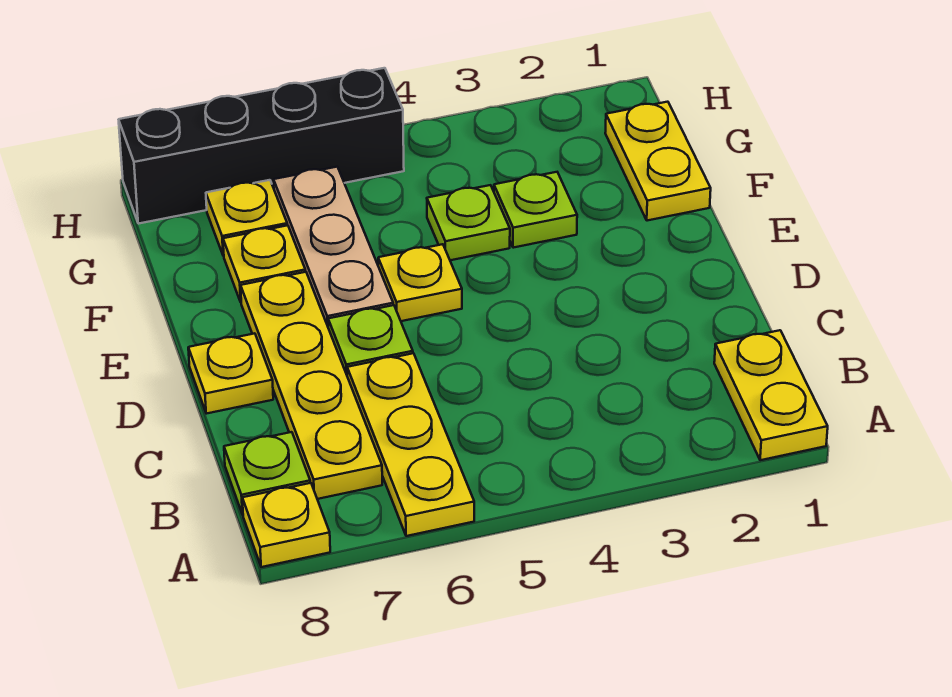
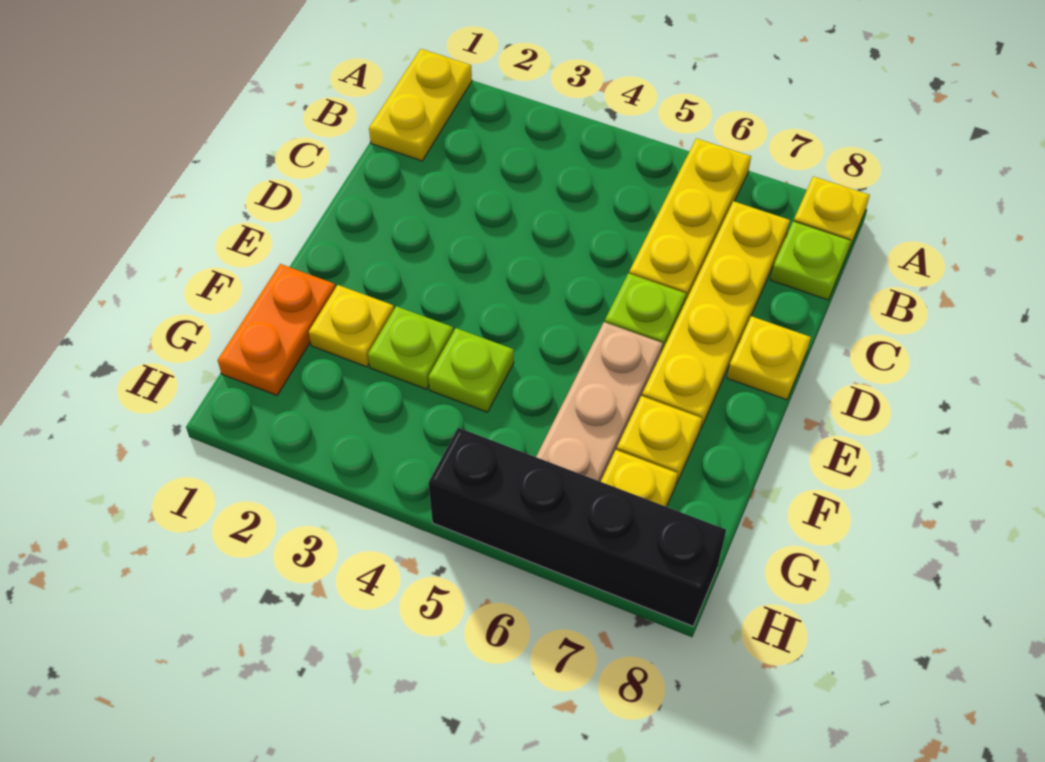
yellow plate E5 level 1 -> yellow plate F2 level 1
yellow plate F1:G1 level 1 -> orange plate F1:G1 level 1

